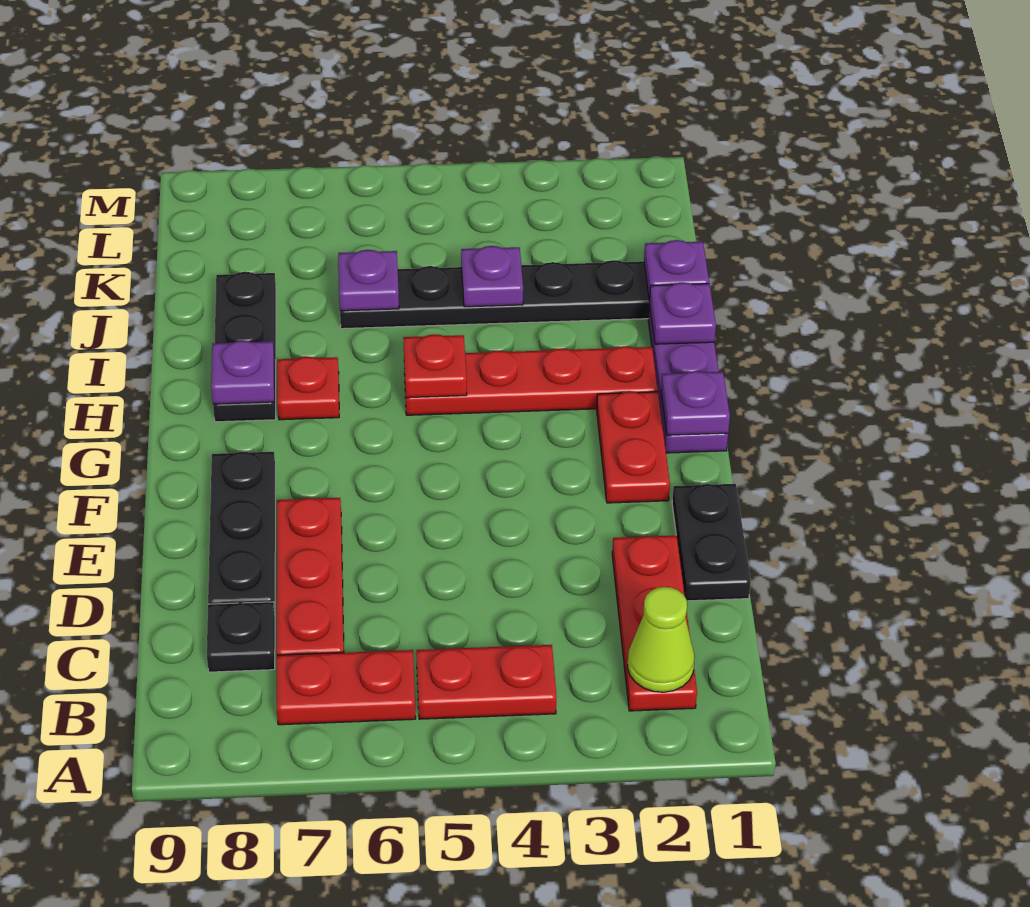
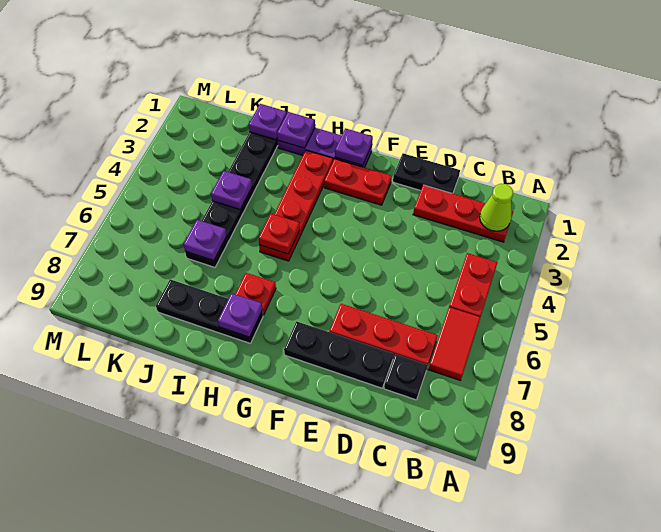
red plate B6:B7 level 1 -> red tile B6:B7 level 1

